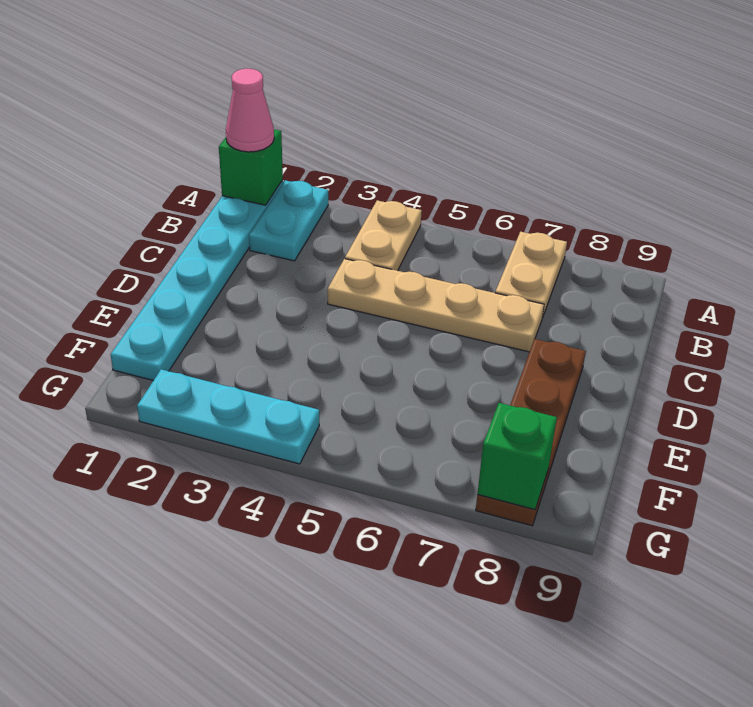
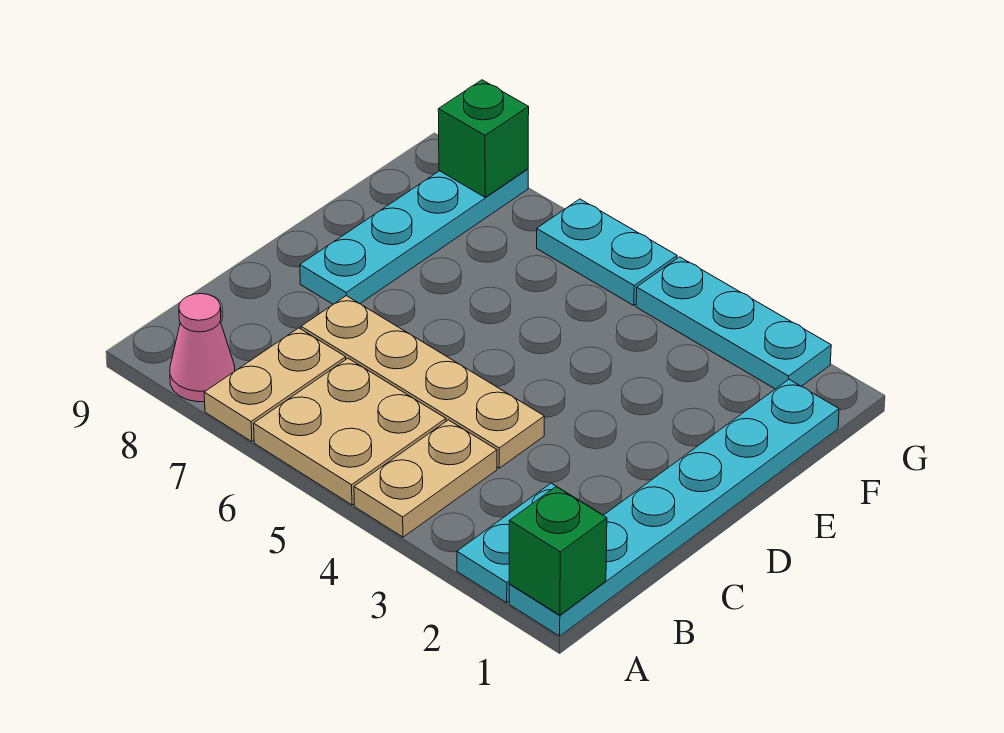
pink cone A1 level 3 -> pink cone A8 level 1
none -> tan plate A5:B6 level 1
brown plate D8:G8 level 1 -> cyan plate D8:G8 level 1
none -> cyan plate G5:G6 level 1

